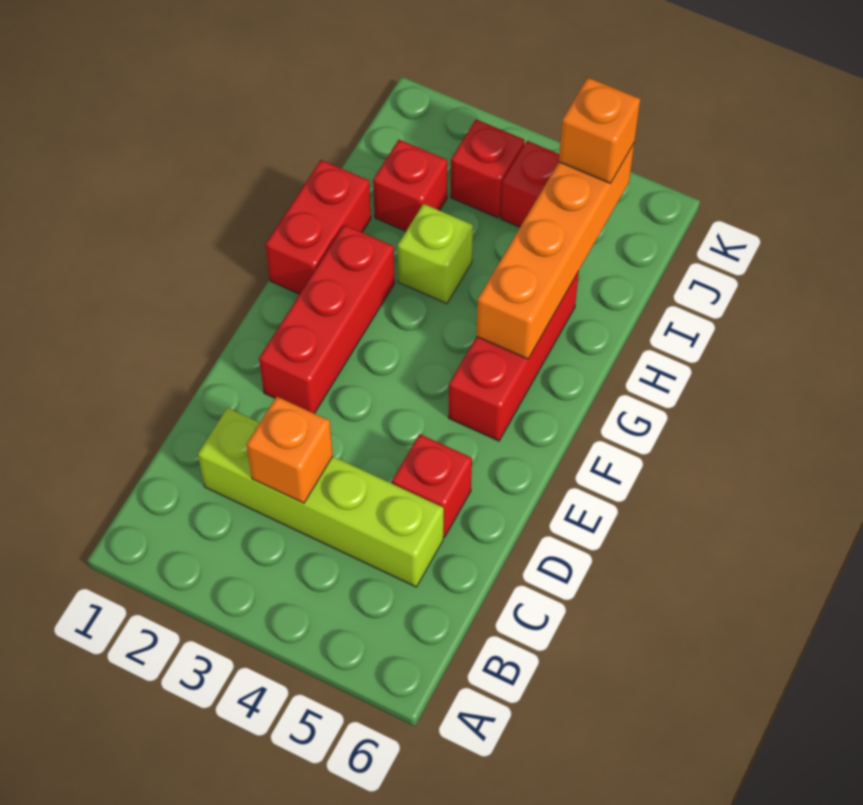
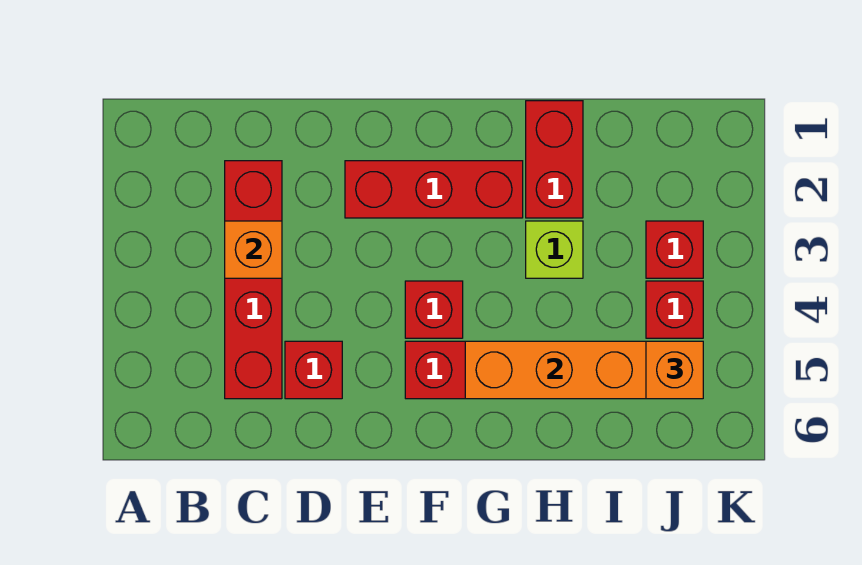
lime brick C2:C5 level 1 -> red brick C2:C5 level 1
red brick G1:H1 level 1 -> red brick H1:H2 level 1
red brick I2 level 1 -> red brick F4 level 1

